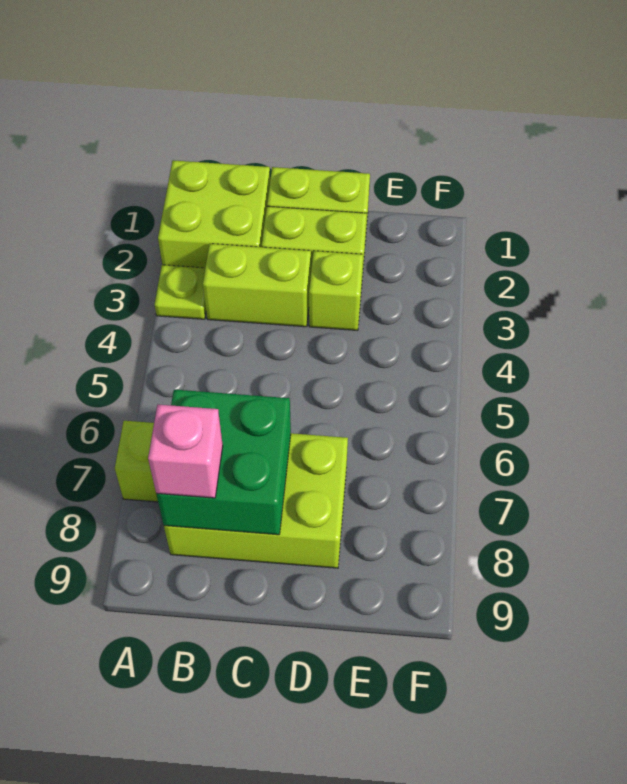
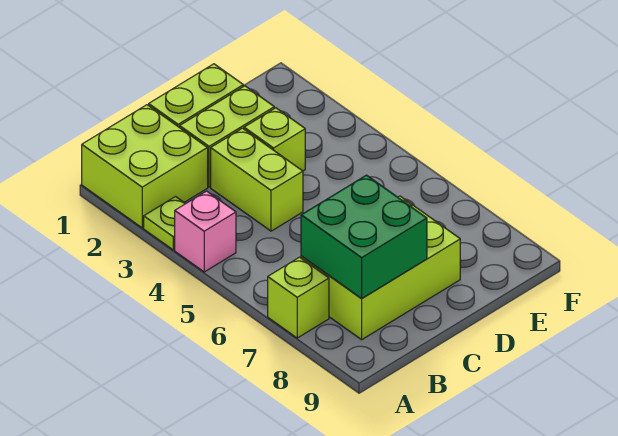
lime brick B3:C3 level 1 -> lime brick C3:C4 level 1
pink brick B8 level 3 -> pink brick A4 level 1

